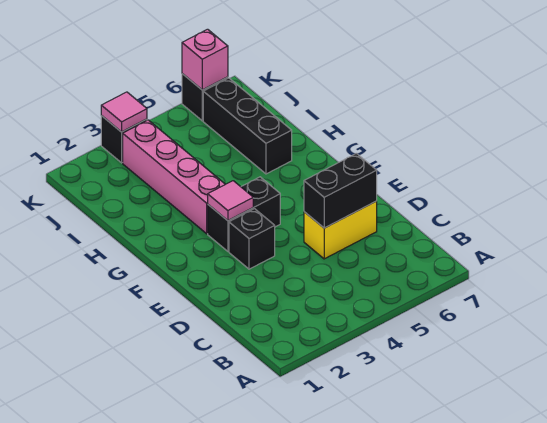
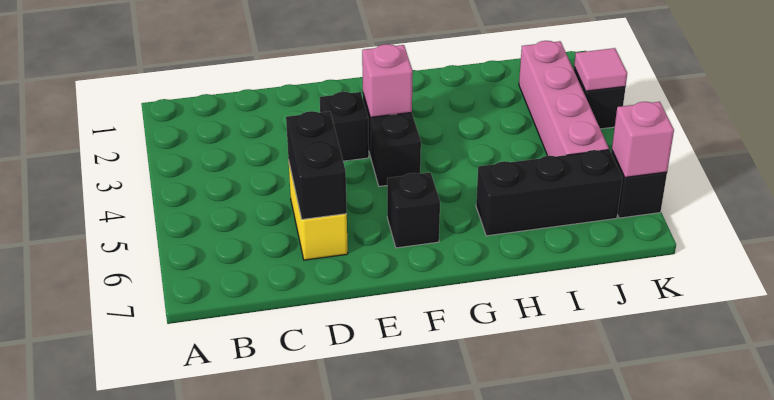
pink tile F3 level 2 -> pink brick F3 level 2
none -> black brick F6 level 1
pink brick G3:J3 level 1 -> pink brick J2:J5 level 1

